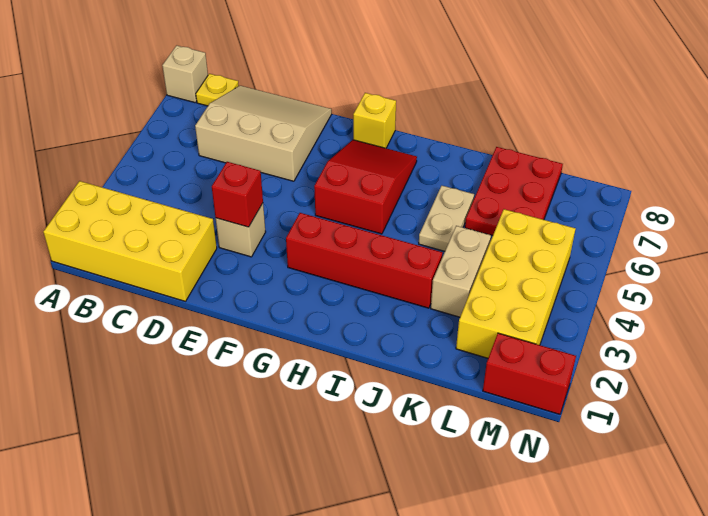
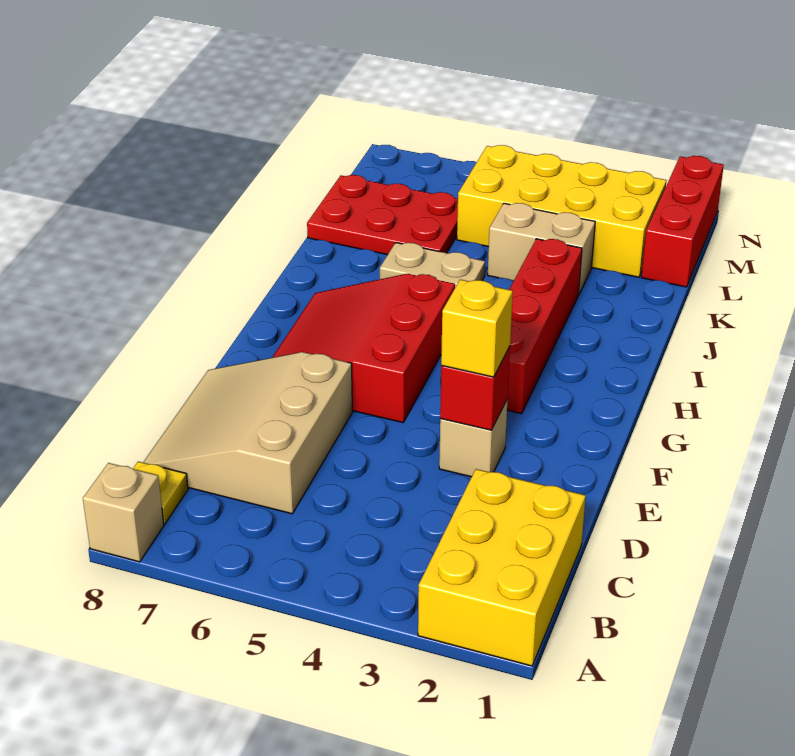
yellow brick A1:D2 level 1 -> yellow brick A1:C2 level 1
red slope G5:H7 level 1 top 5 -> red slope F5:H7 level 1 top 5
yellow brick G8 level 1 -> yellow brick E3 level 3
red brick M1:N1 level 1 -> red brick L1:N1 level 1

